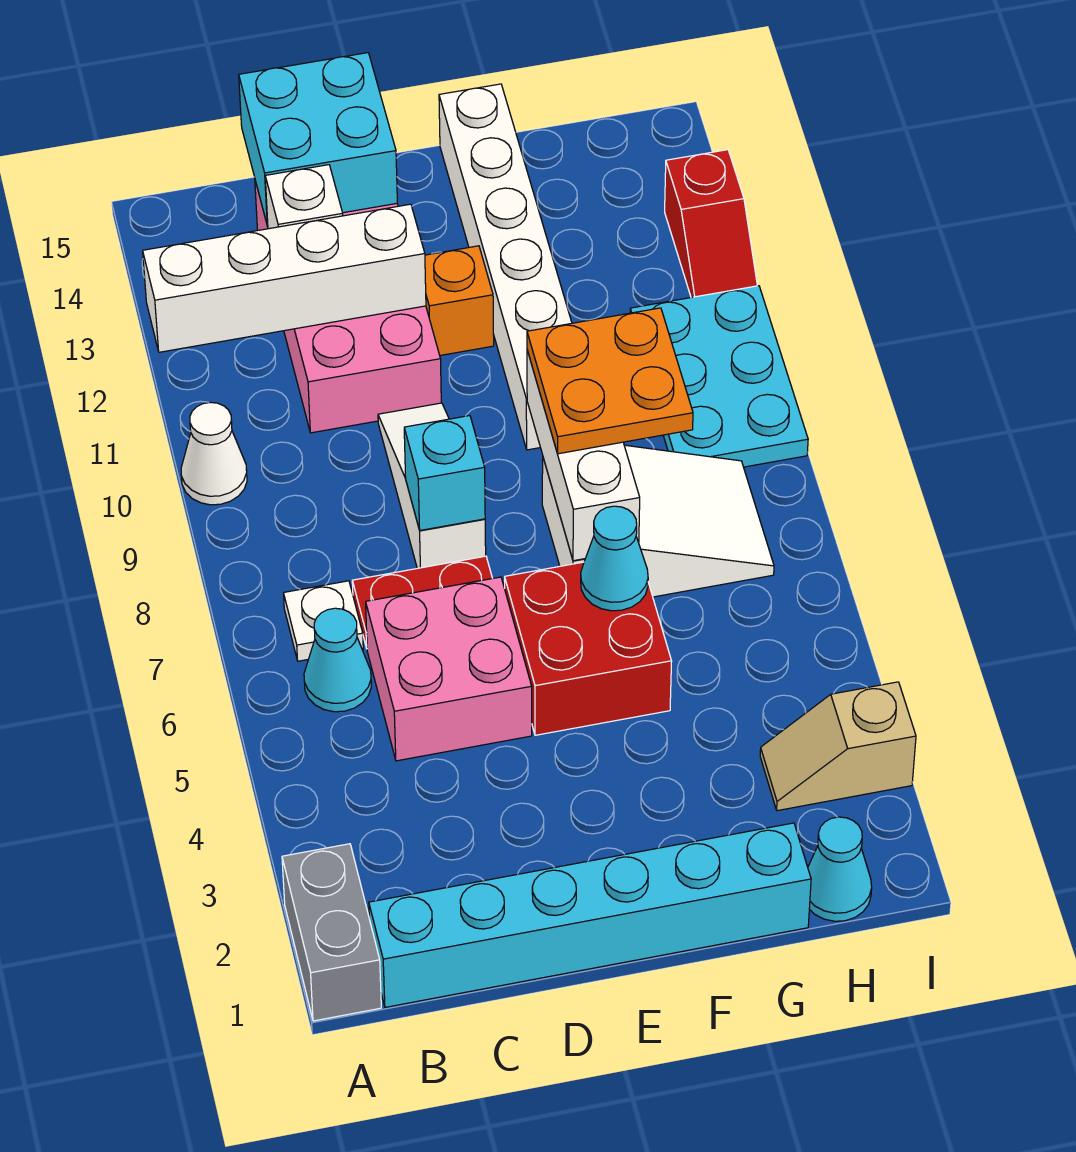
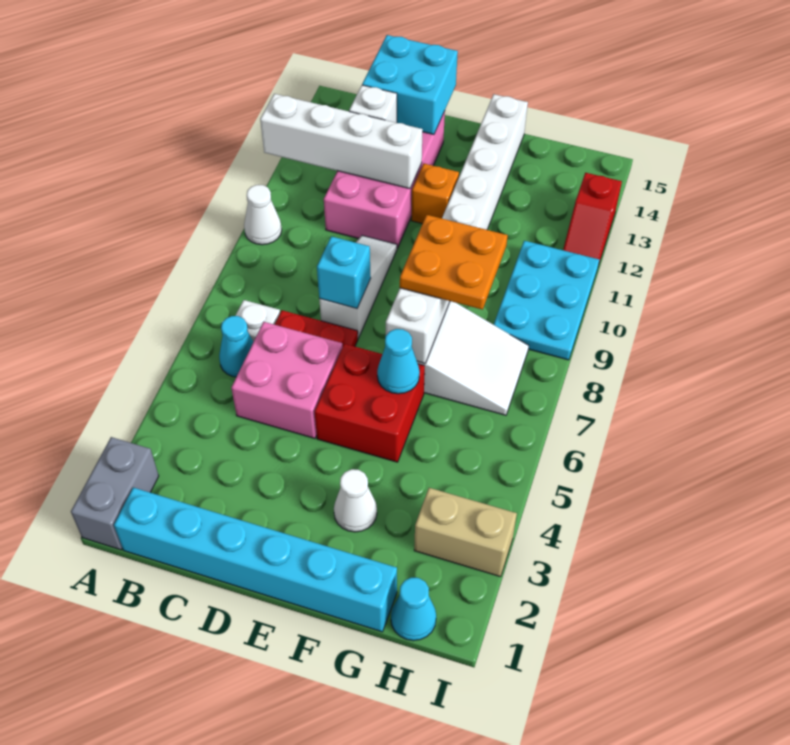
none -> white cone F3 level 1
tan slope H3:I3 level 1 top I -> tan brick H3:I3 level 1

